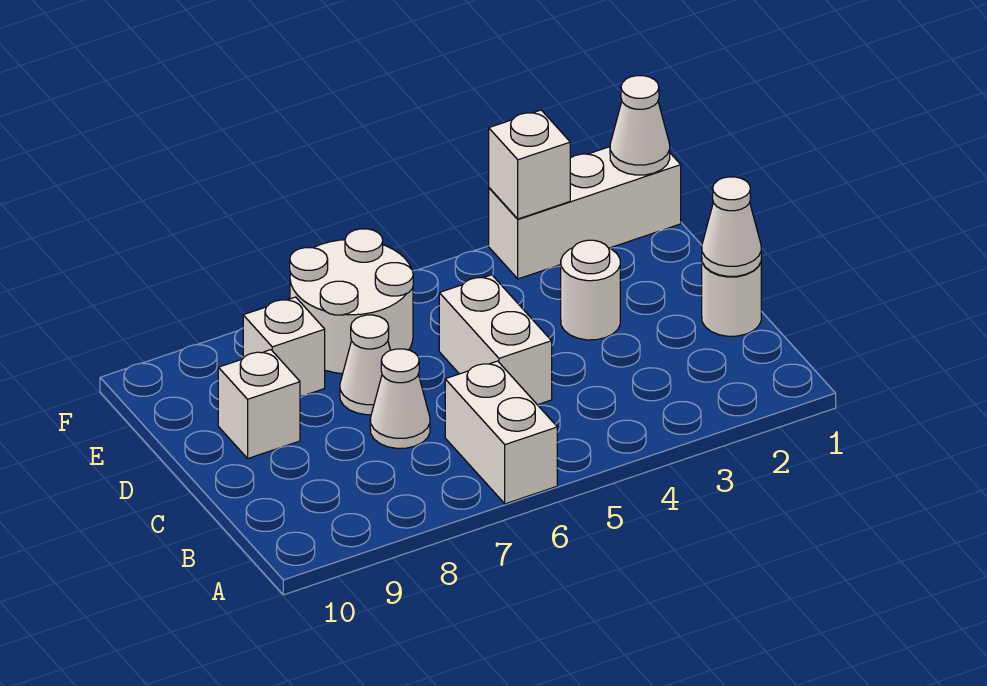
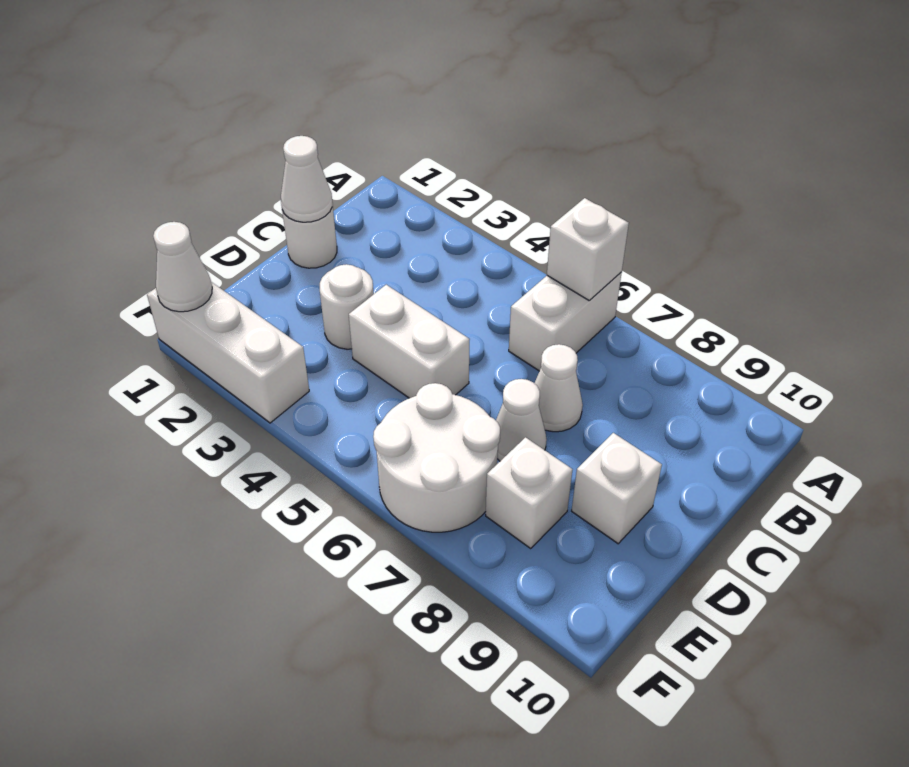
white brick C5:D5 level 1 -> white brick D4:D5 level 1
white brick F3 level 2 -> white brick A6 level 2

